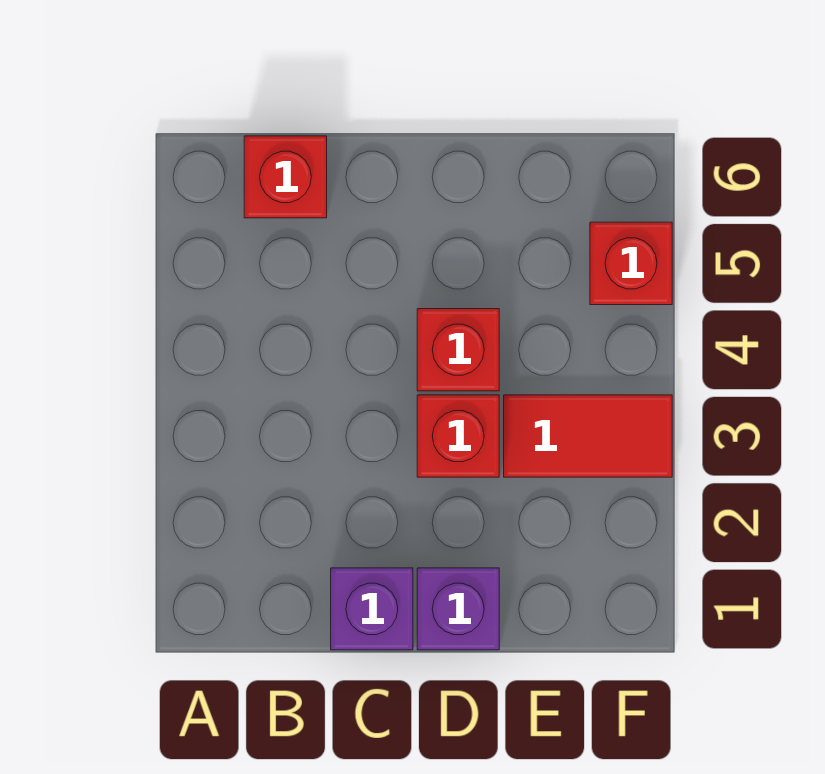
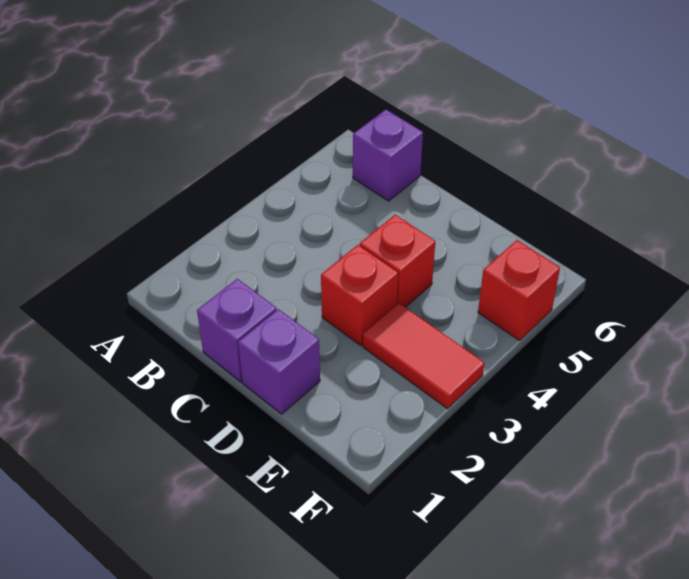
red brick B6 level 1 -> purple brick B6 level 1

